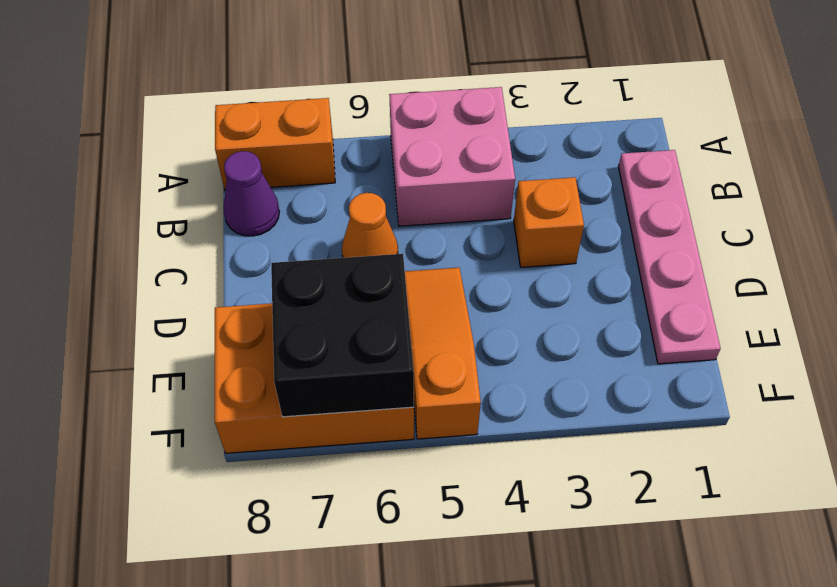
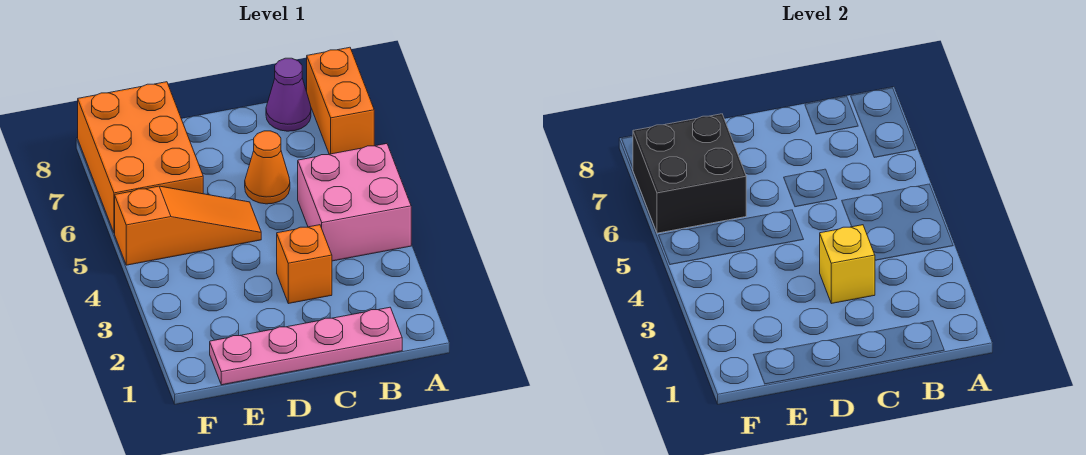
none -> yellow brick C3 level 2

